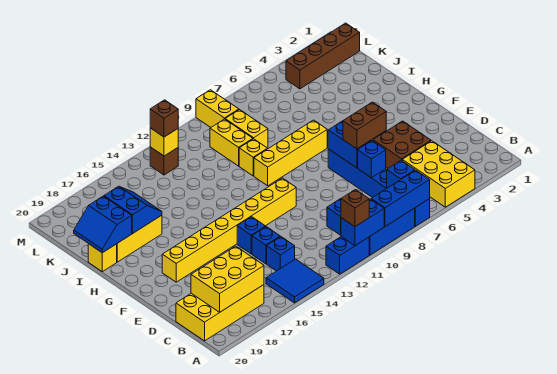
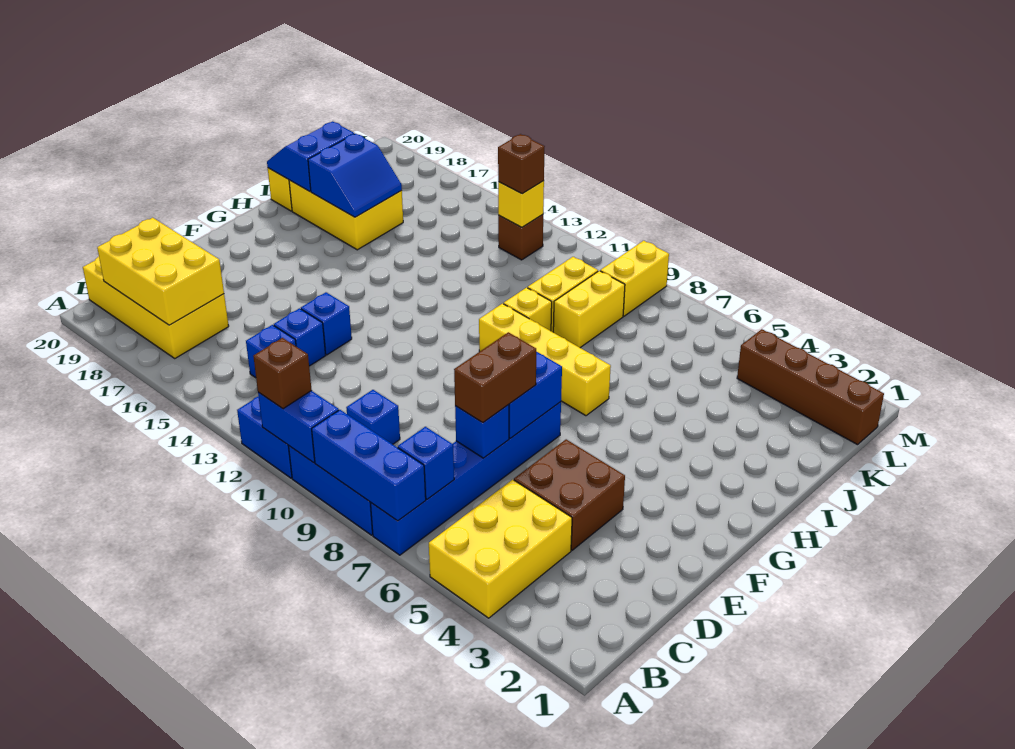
blue tile A14:B15 level 1 -> none
brown brick E6:E7 level 3 -> brown brick D7:E7 level 3
yellow brick F11:F18 level 1 -> none

